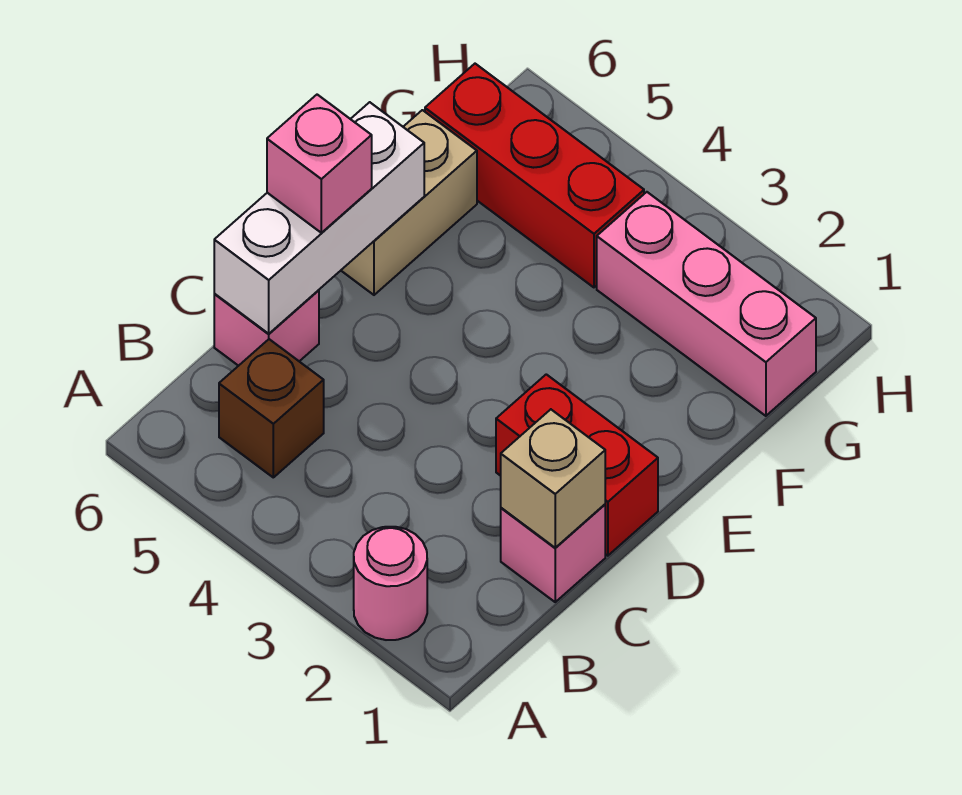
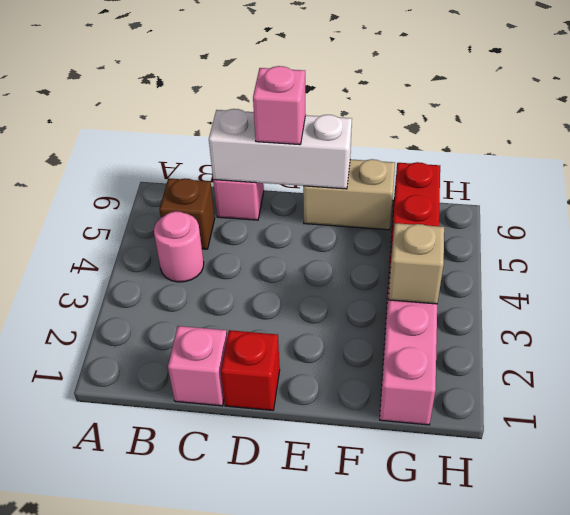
pink round brick A2 level 1 -> pink round brick B4 level 1
tan brick C1 level 2 -> tan brick G3 level 2
red brick D1:D2 level 1 -> red brick D1 level 1

